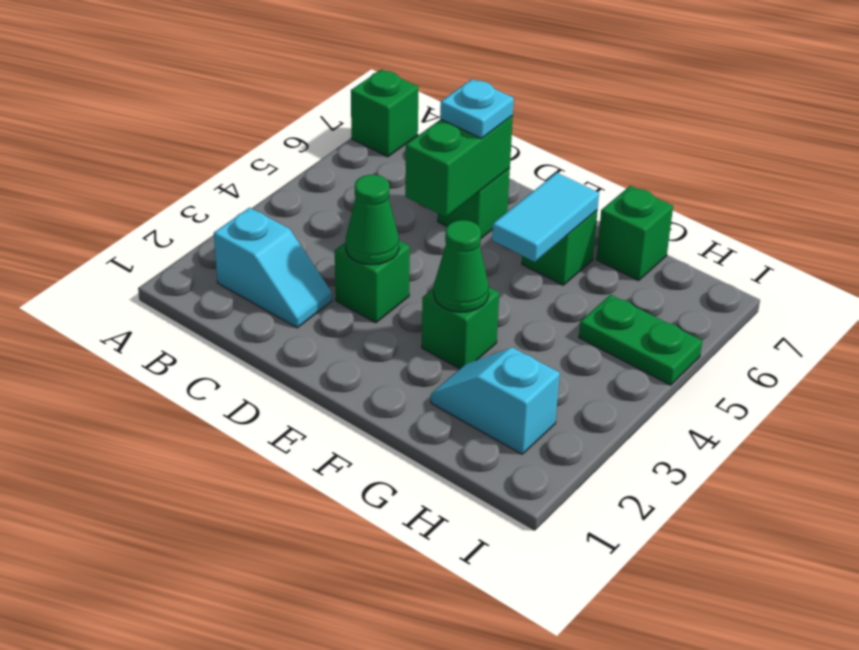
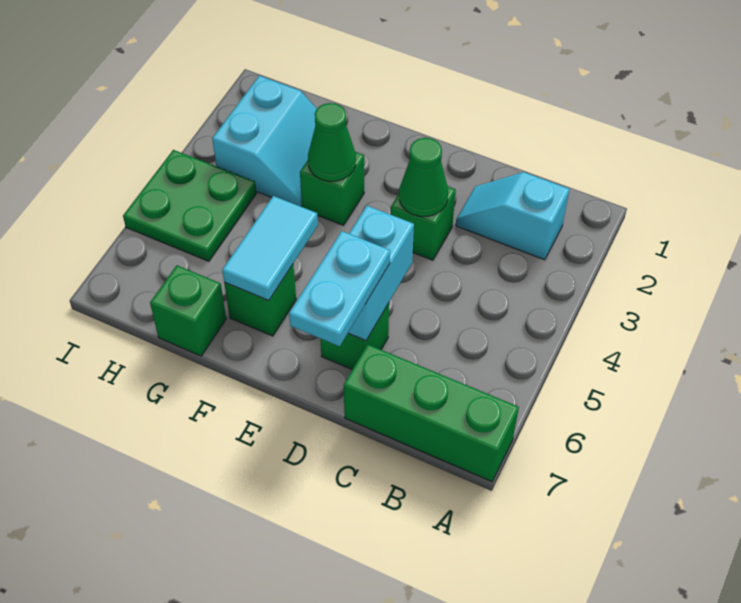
green brick A7 level 1 -> green brick A7:C7 level 1
green brick D5:D6 level 2 -> cyan brick D5:D6 level 2
cyan plate D6 level 3 -> cyan plate D6:D7 level 3
cyan slope G2:H2 level 1 top H -> cyan slope G2:H3 level 1 top H
green plate H5:I5 level 1 -> green plate H4:I5 level 1

